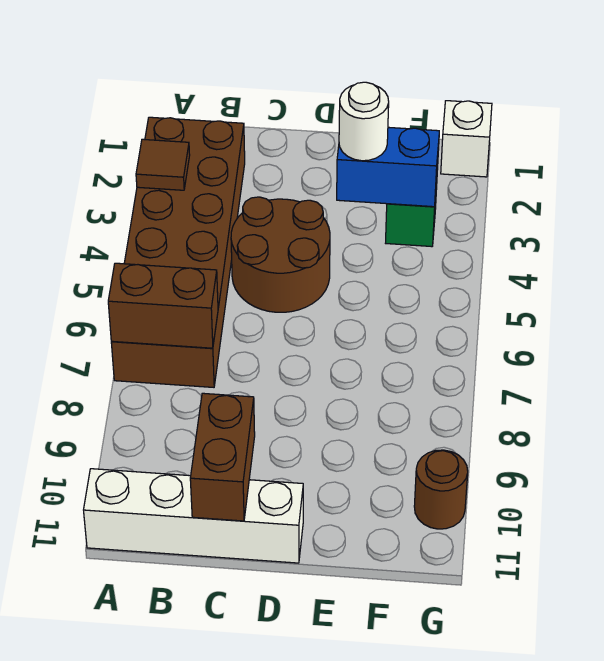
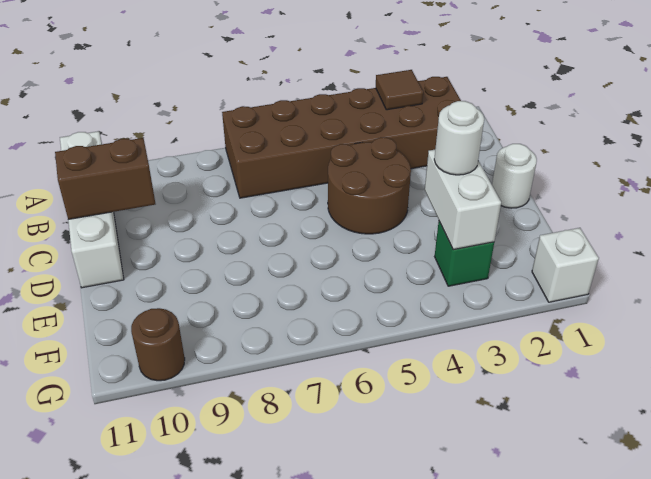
brown brick A7:B7 level 2 -> none
none -> white round brick D1 level 1
blue brick E3:F3 level 2 -> white brick E3:F3 level 2

